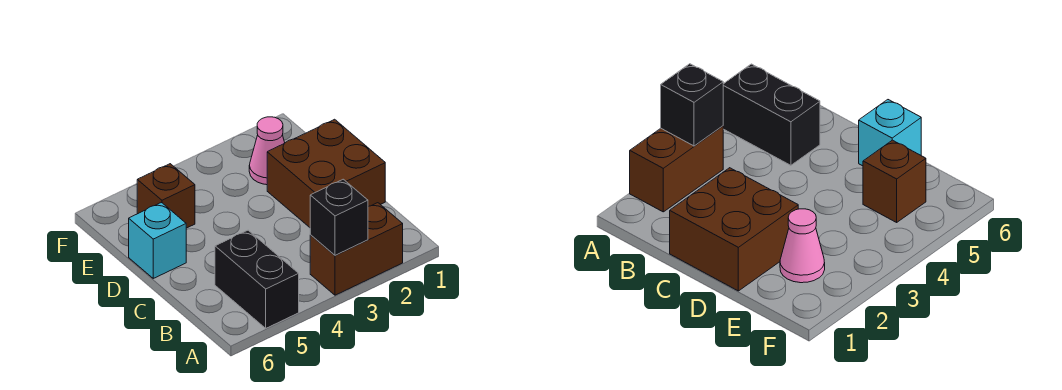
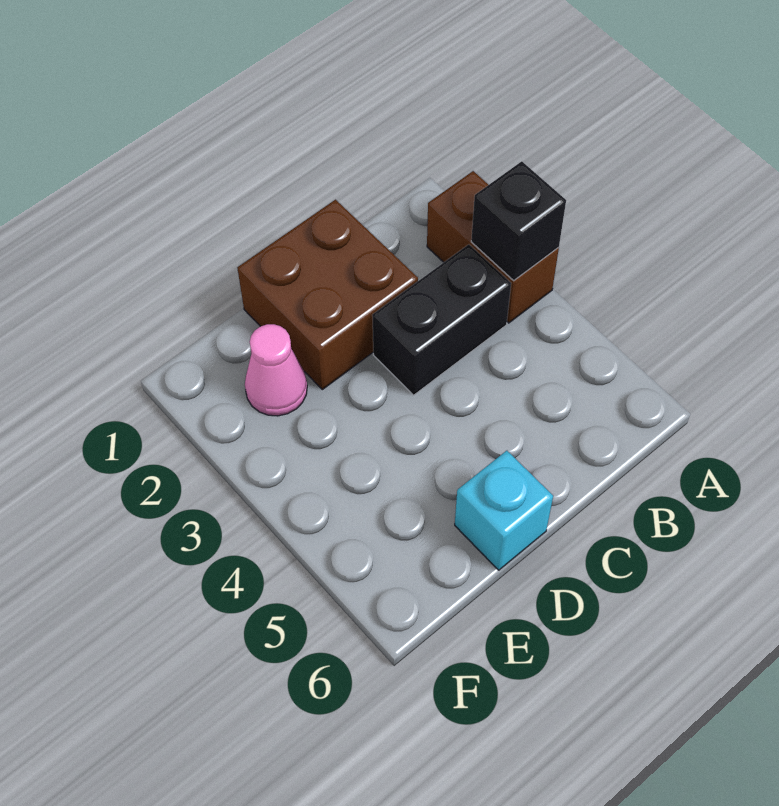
black brick A5:B5 level 1 -> black brick B3:C3 level 1
brown brick E5 level 1 -> none

